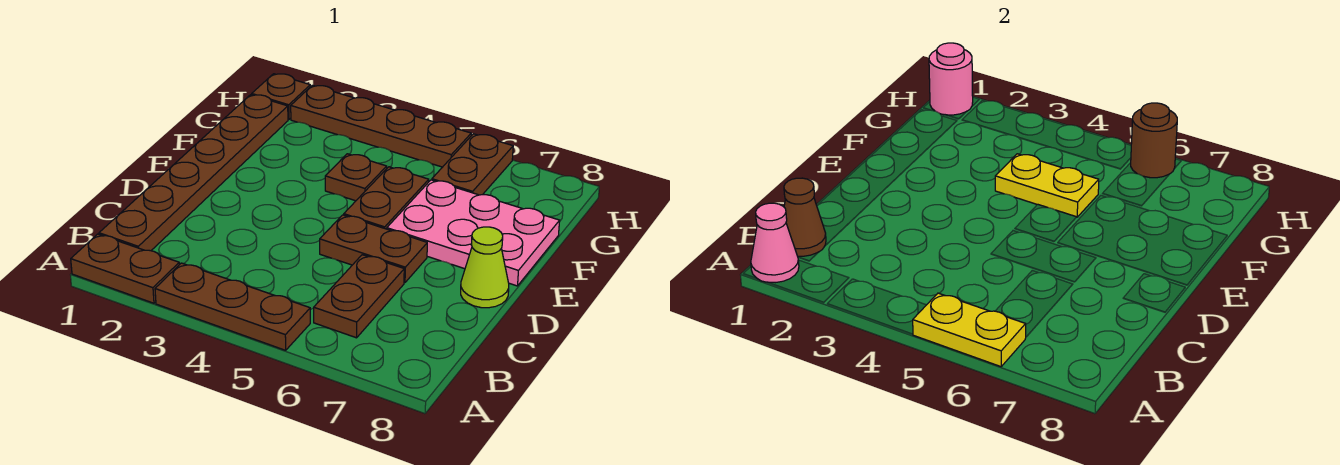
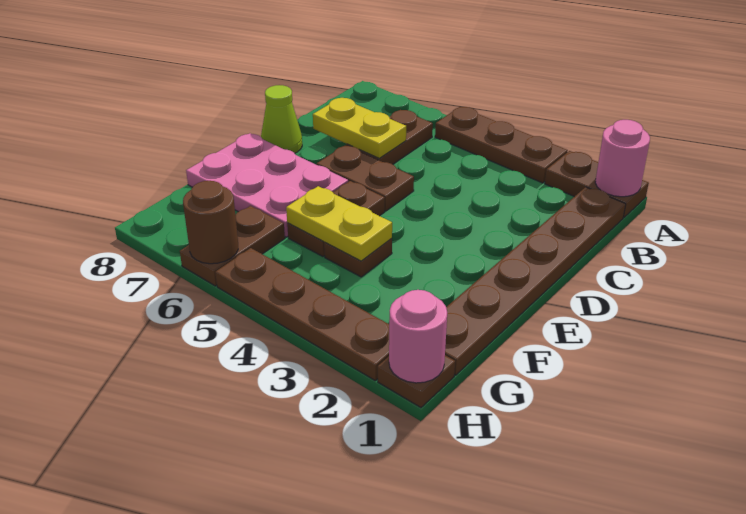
pink cone A1 level 2 -> pink round brick A1 level 2
yellow plate A5:A6 level 2 -> yellow plate C6:C7 level 2
brown cone B1 level 2 -> none

